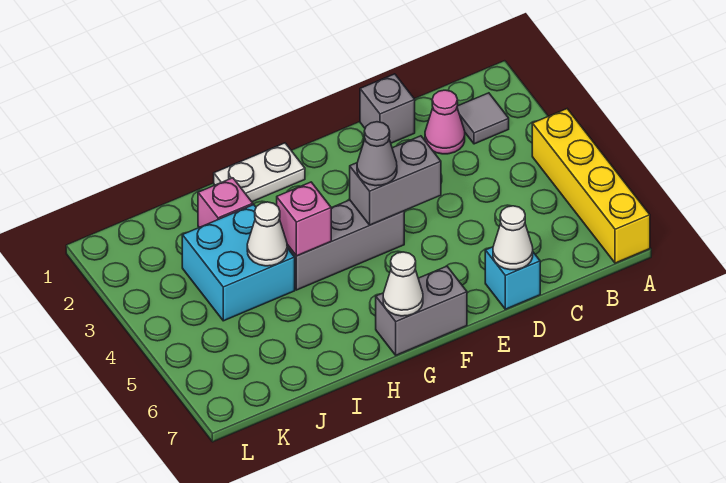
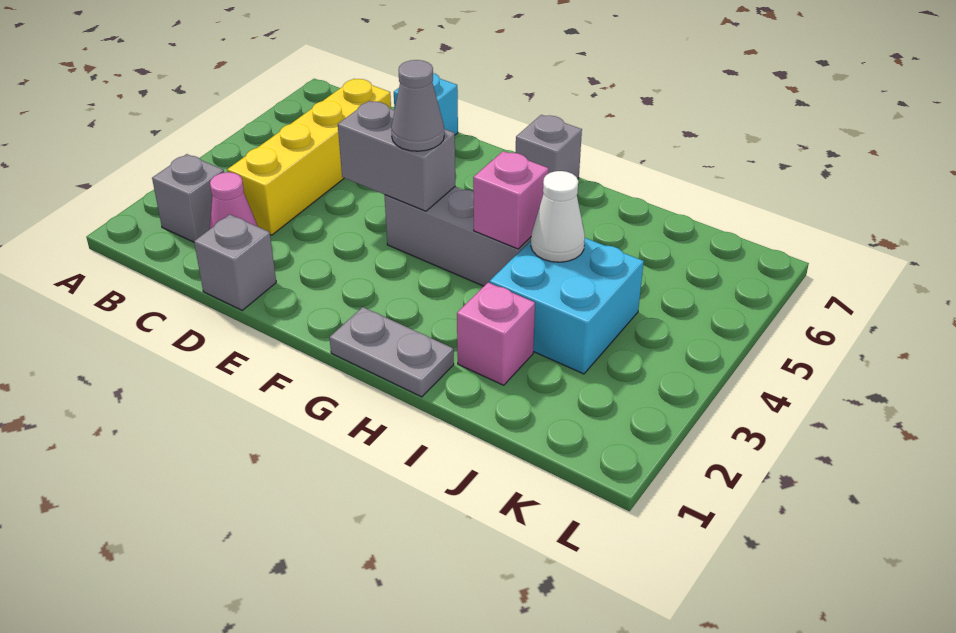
yellow brick A4:A7 level 1 -> yellow brick C3:C6 level 1
grey tile B2 level 1 -> grey brick B2 level 1
white cone D7 level 2 -> none
grey brick F7:G7 level 1 -> grey brick G7 level 1
white plate G1:H1 level 1 -> grey plate G1:H1 level 1
white cone G7 level 2 -> none

